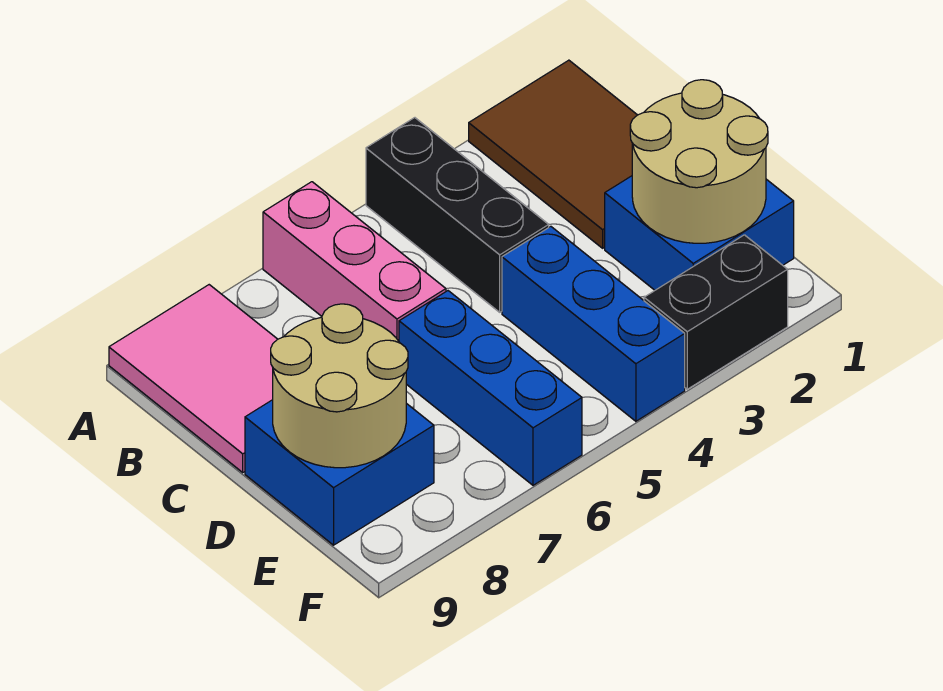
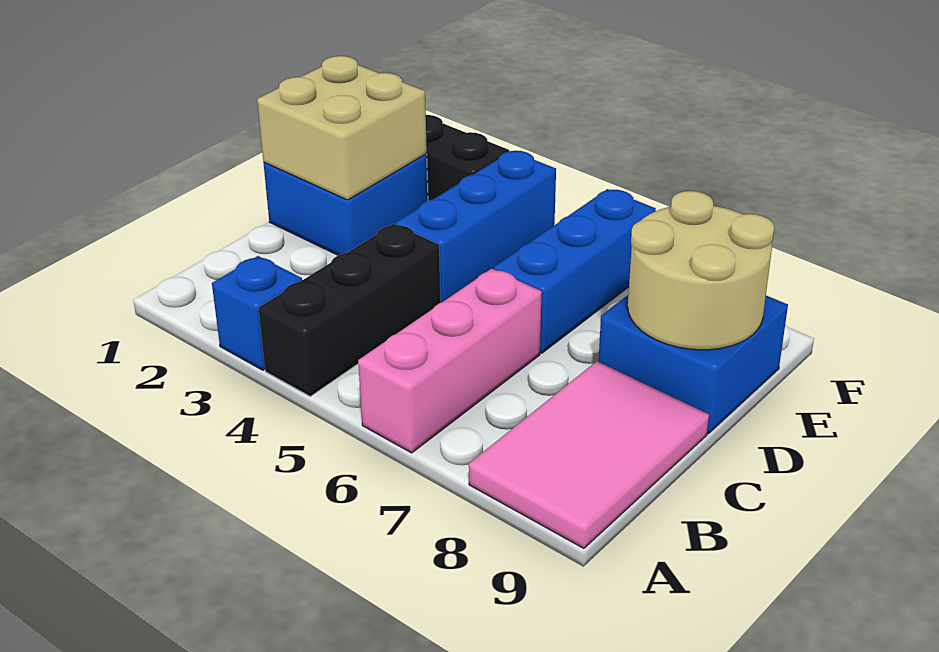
brown tile A1:C2 level 1 -> none
none -> blue brick A3 level 1
tan round brick D1:E2 level 2 -> tan brick D1:E2 level 2

